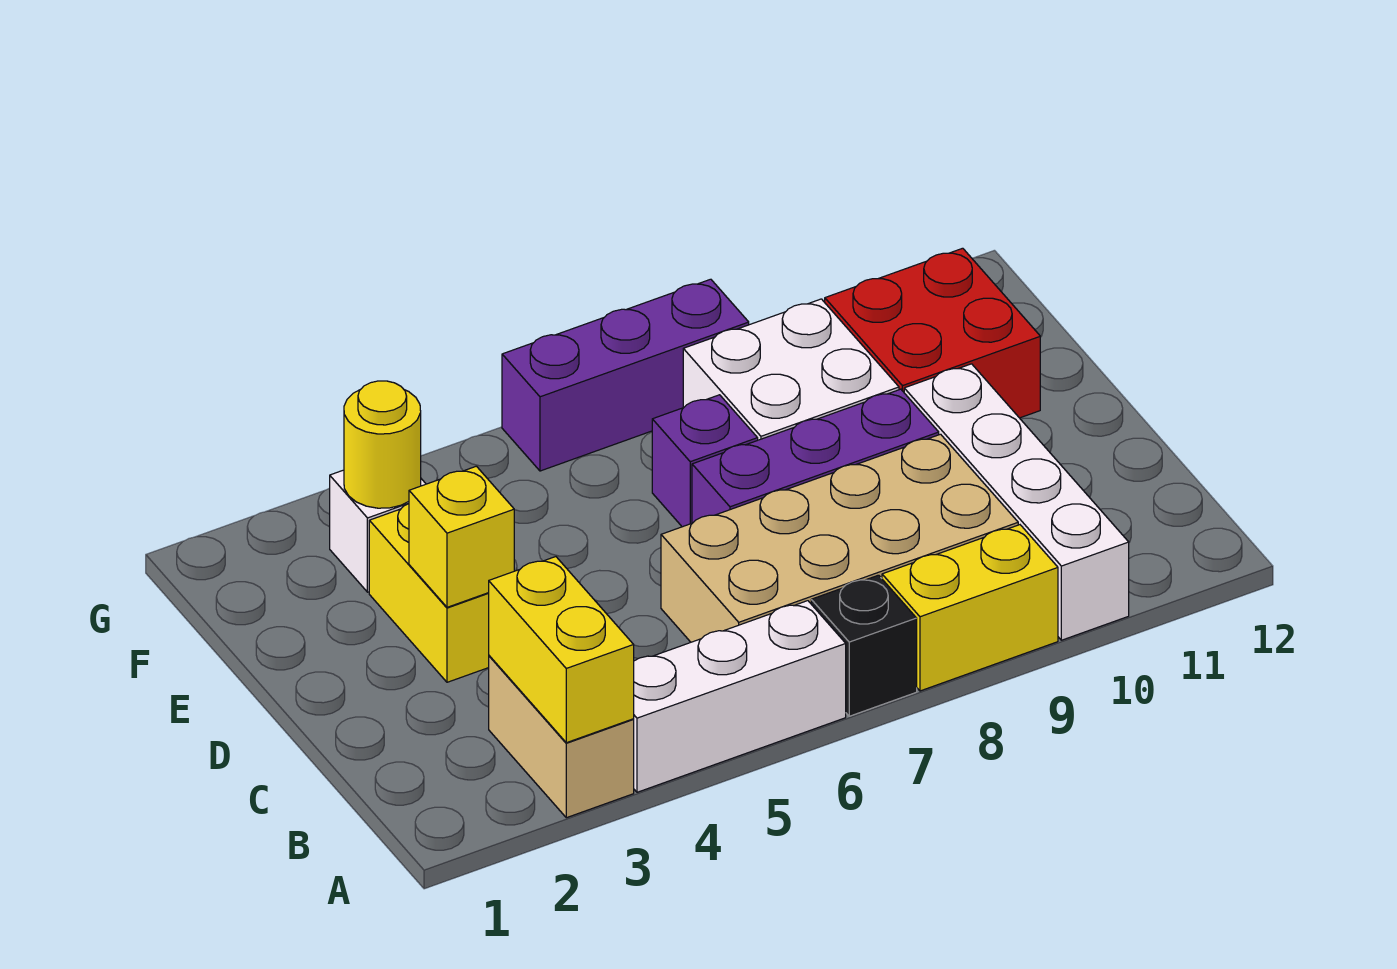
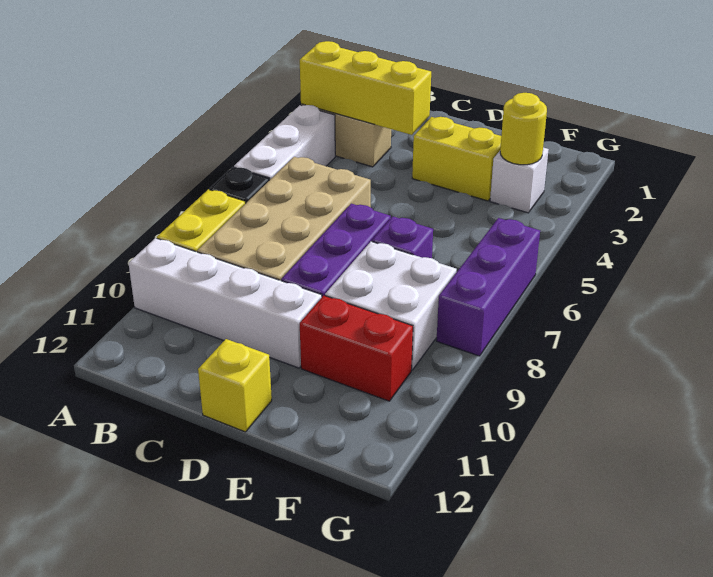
yellow brick A3:B3 level 2 -> yellow brick A3:C3 level 2
yellow brick D3 level 2 -> yellow brick D12 level 1
red brick E10:F11 level 1 -> red brick E10:F10 level 1

